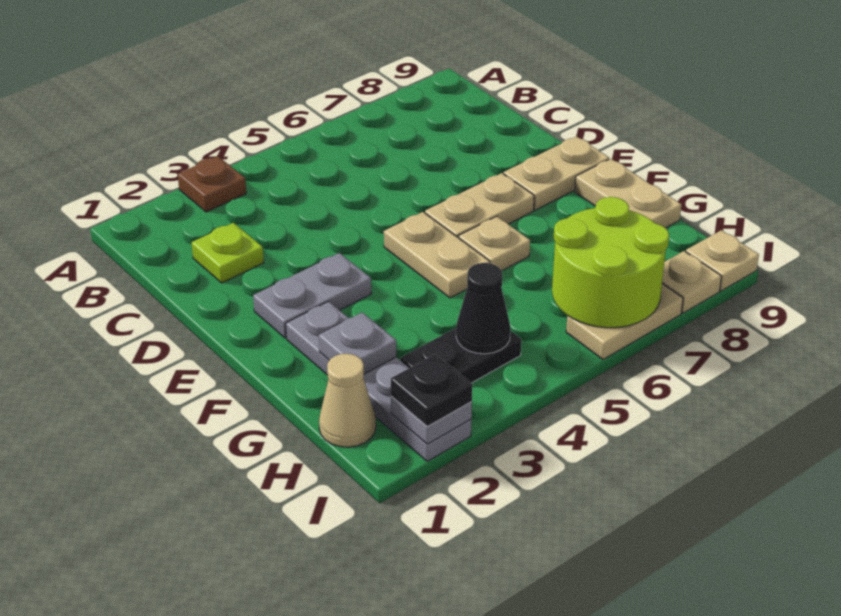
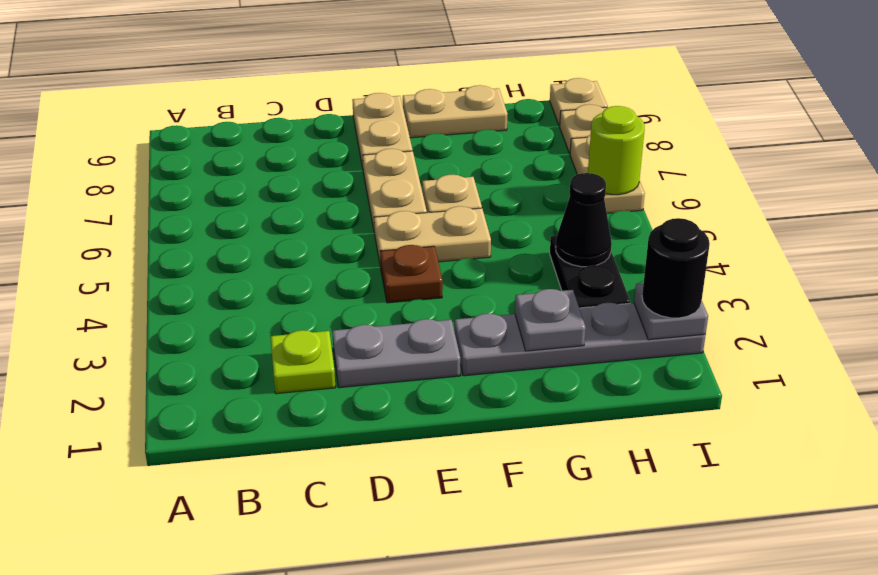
brown plate A3 level 1 -> brown plate E4 level 1
grey plate E2:E3 level 1 -> grey plate D2:E2 level 1
tan cone H1 level 1 -> none
lime round brick H6:I7 level 2 -> lime round brick I6 level 2
black plate I2 level 3 -> black round brick I2 level 3

